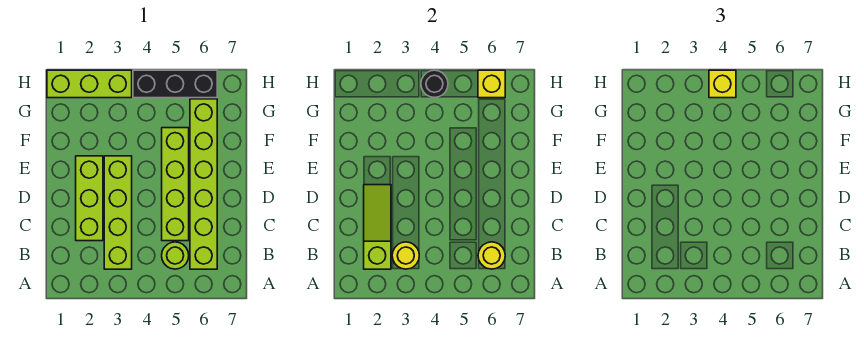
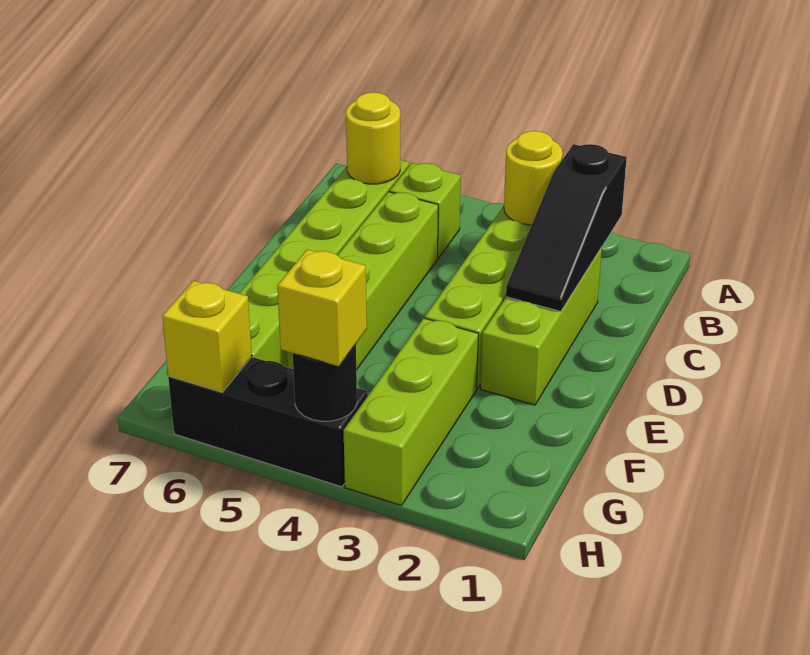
lime slope B2:D2 level 2 top B -> black slope B2:D2 level 2 top B
lime round brick B5 level 1 -> lime brick B5 level 1
lime brick H1:H3 level 1 -> lime brick F3:H3 level 1

